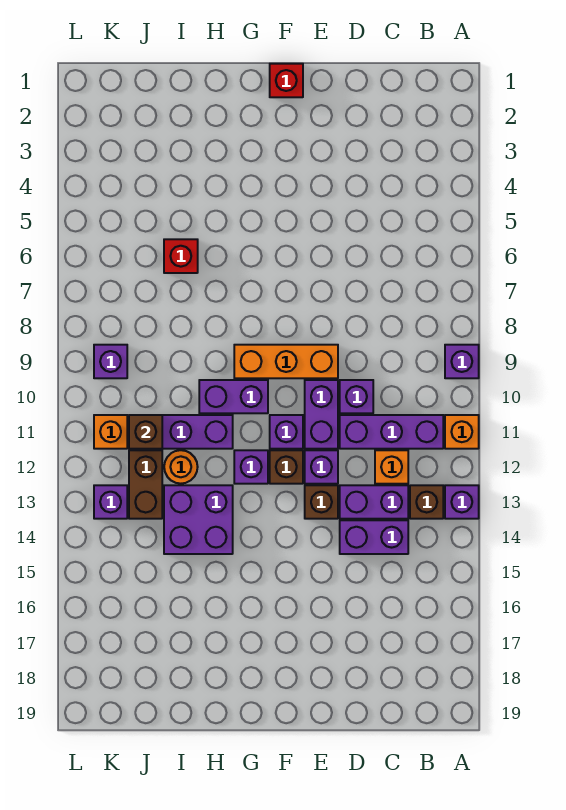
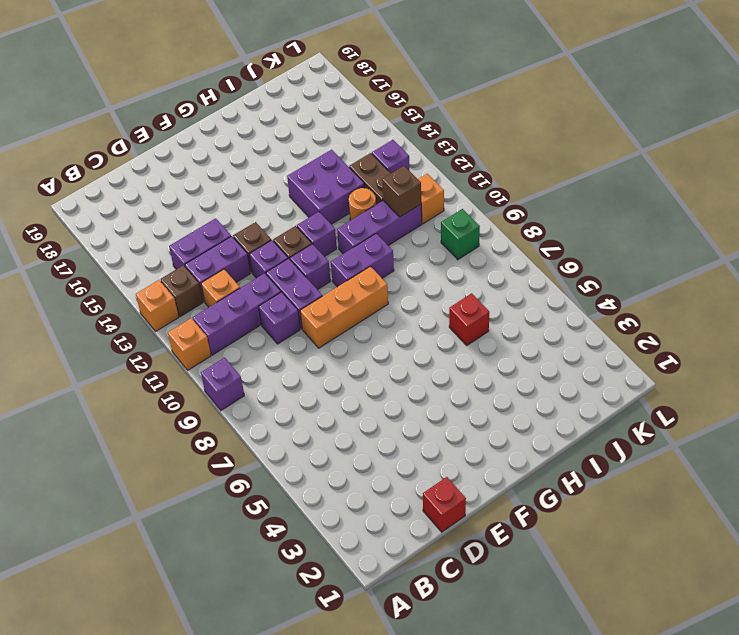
purple brick A13 level 1 -> orange brick A13 level 1
red brick F1 level 1 -> red brick D1 level 1
purple brick K9 level 1 -> green brick K9 level 1

